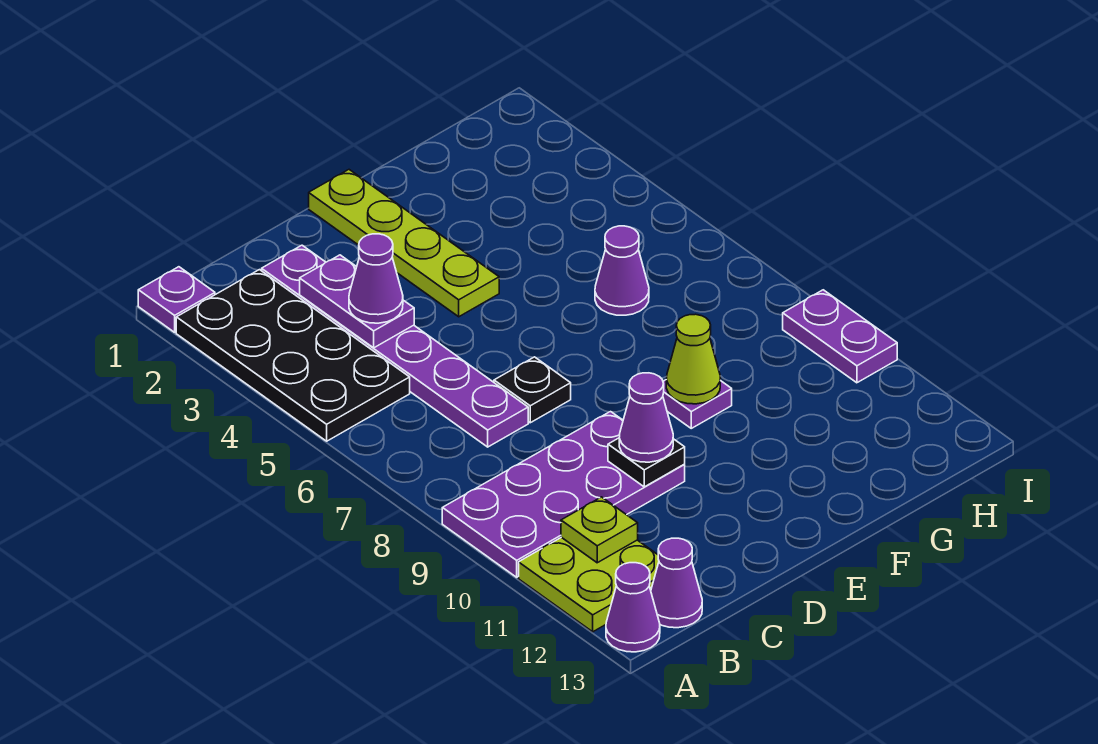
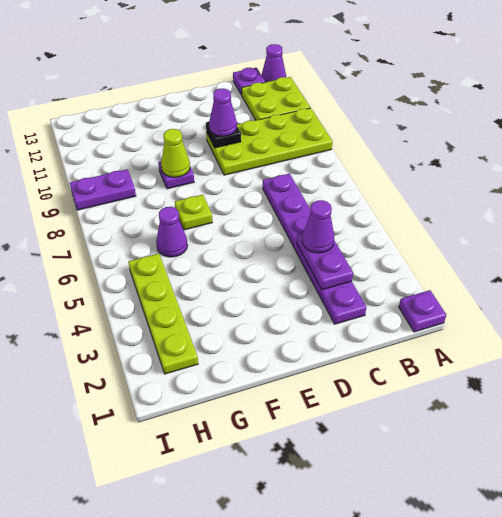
black plate A2:B5 level 1 -> none
purple plate A9:D10 level 1 -> lime plate A9:D10 level 1
lime plate B11 level 2 -> lime plate F7 level 1
purple cone B13 level 1 -> purple plate B13 level 1
black plate D7 level 1 -> none
lime plate E1:E4 level 1 -> lime plate H2:H5 level 1
purple plate I9:I10 level 1 -> purple plate H9:I9 level 1

